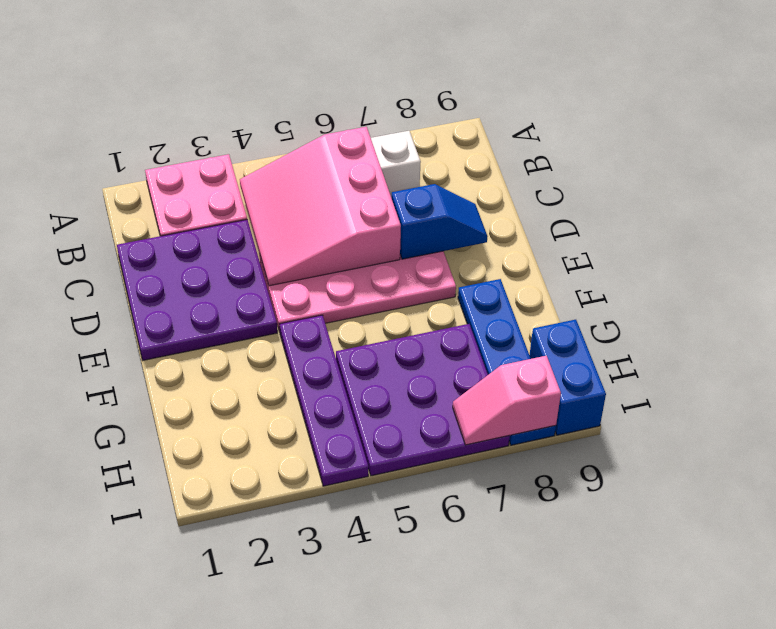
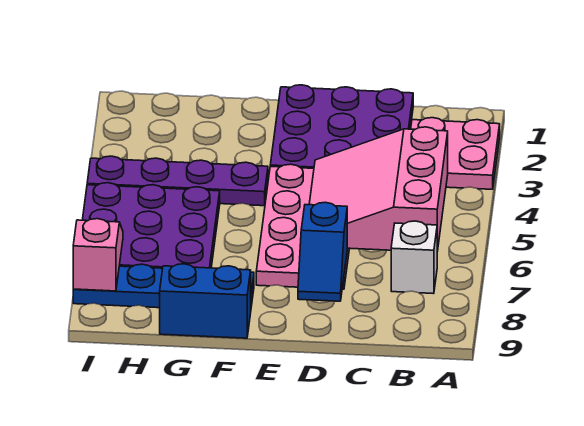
pink slope B4:D6 level 2 top 6 -> pink slope B4:D6 level 2 top B
blue brick H9:I9 level 1 -> blue brick F9:G9 level 1

